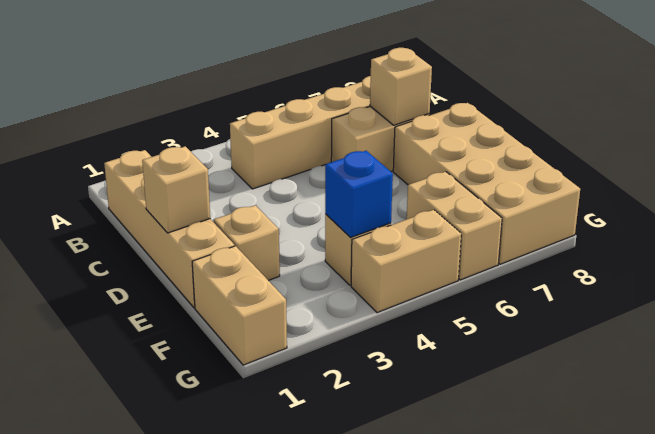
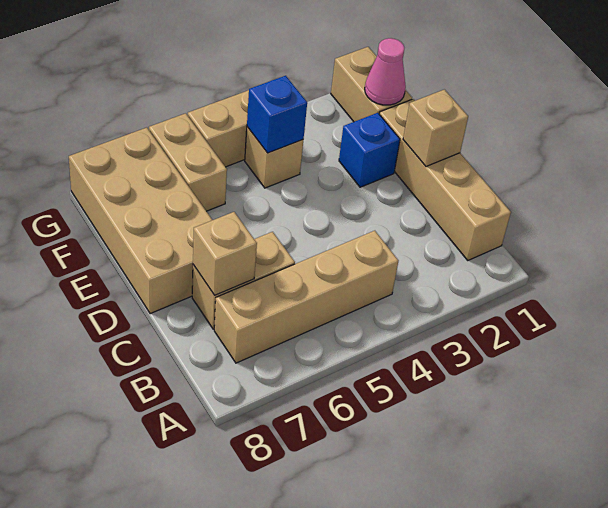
tan brick E2 level 1 -> blue brick E2 level 1
none -> pink cone F1 level 2

